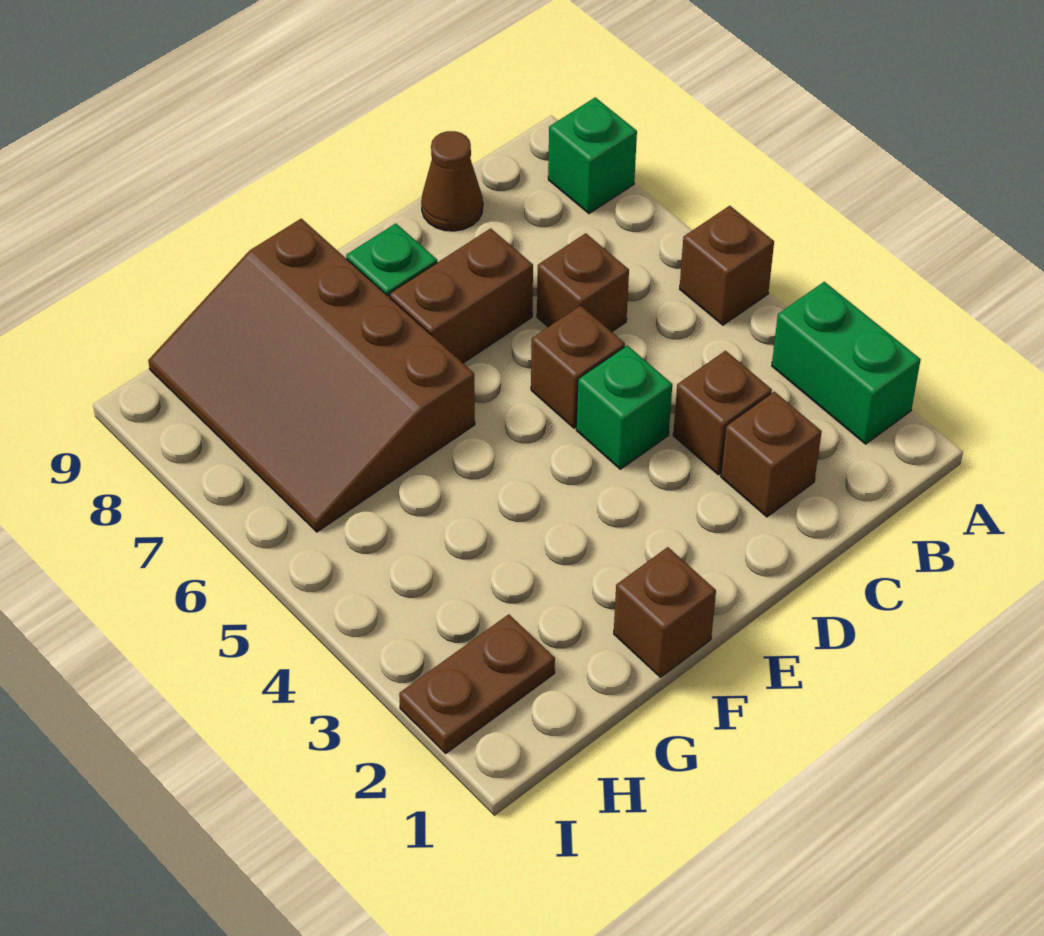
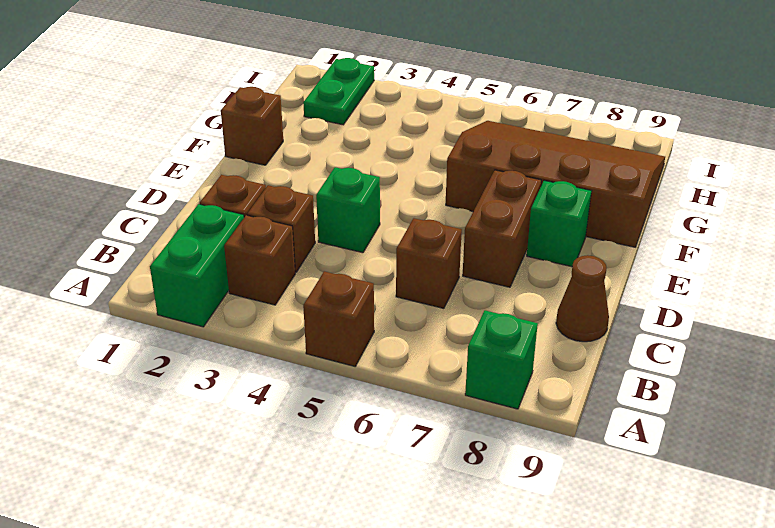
green brick A2:A3 level 1 -> green brick A2:B2 level 1
brown brick D5 level 1 -> brown brick B3 level 1
brown plate H2:I2 level 1 -> green plate H2:I2 level 1

